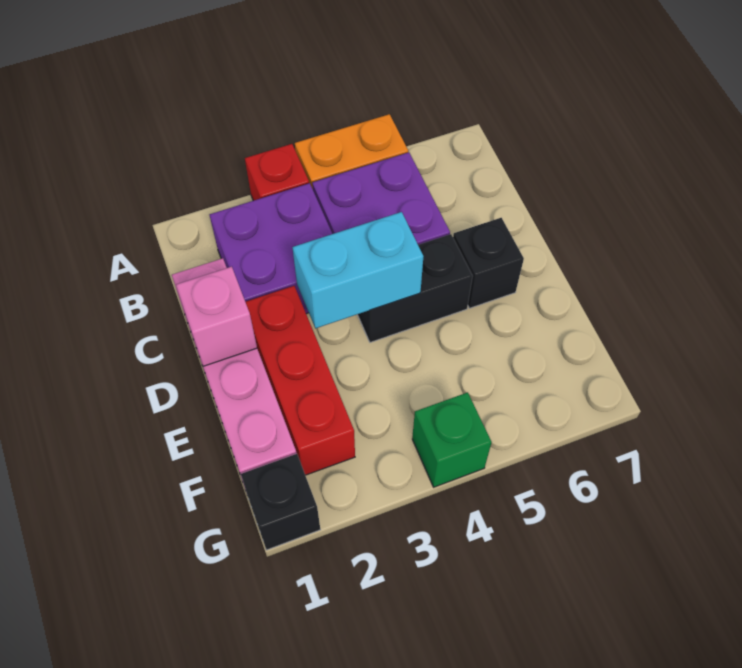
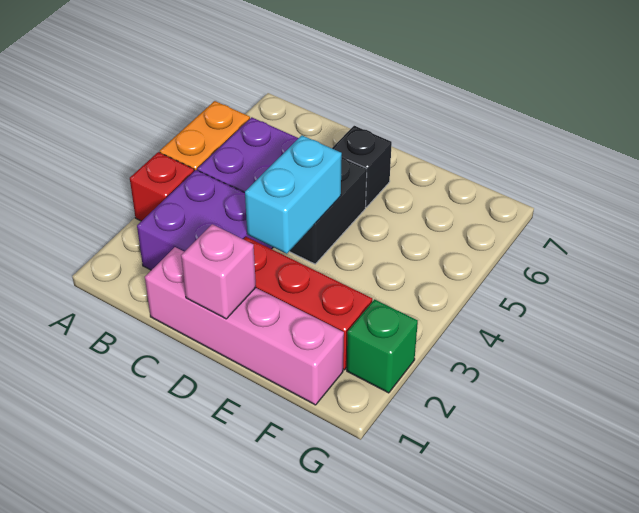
black brick G1 level 1 -> none
green brick G4 level 1 -> green brick G2 level 1

